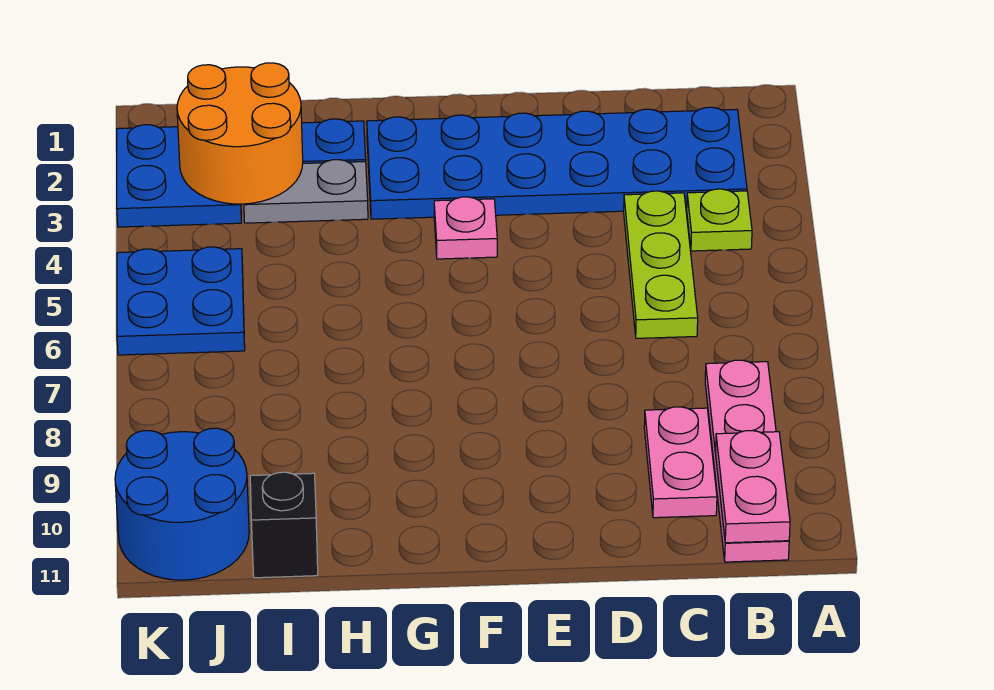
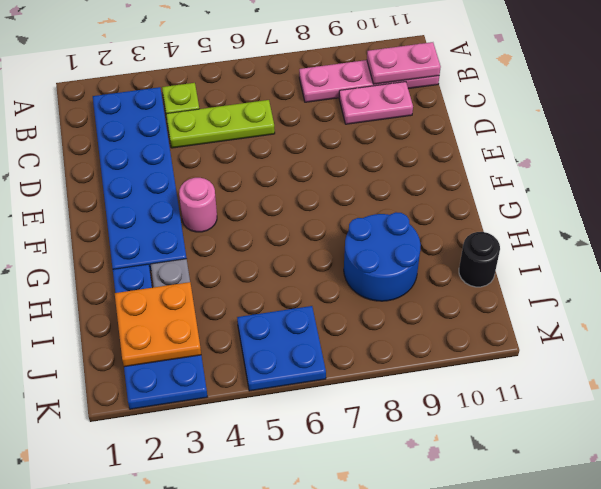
pink plate F4 level 1 -> pink round brick F4 level 1
orange round brick I2:J3 level 2 -> orange plate I2:J3 level 2
black brick I11 level 1 -> black round brick I11 level 1
blue round brick J10:K11 level 1 -> blue round brick H8:I9 level 1

